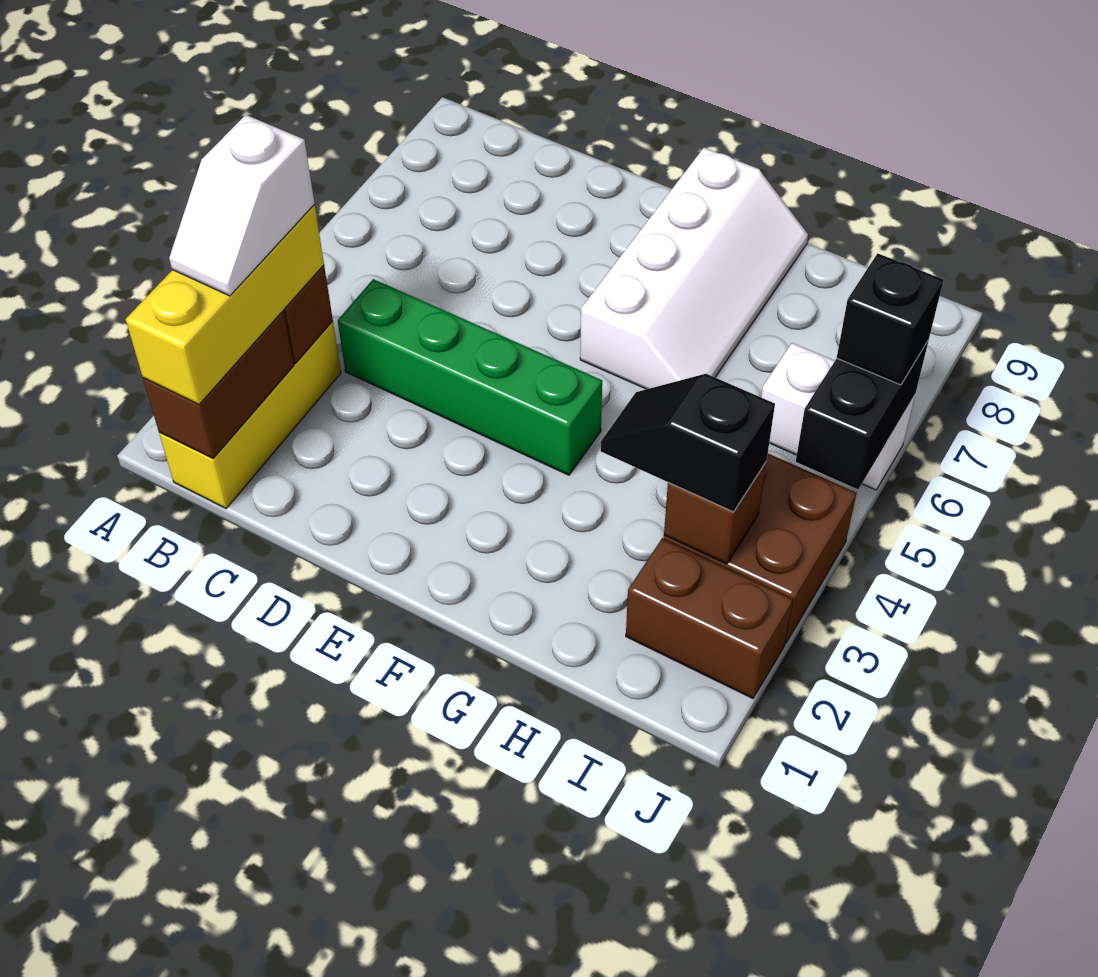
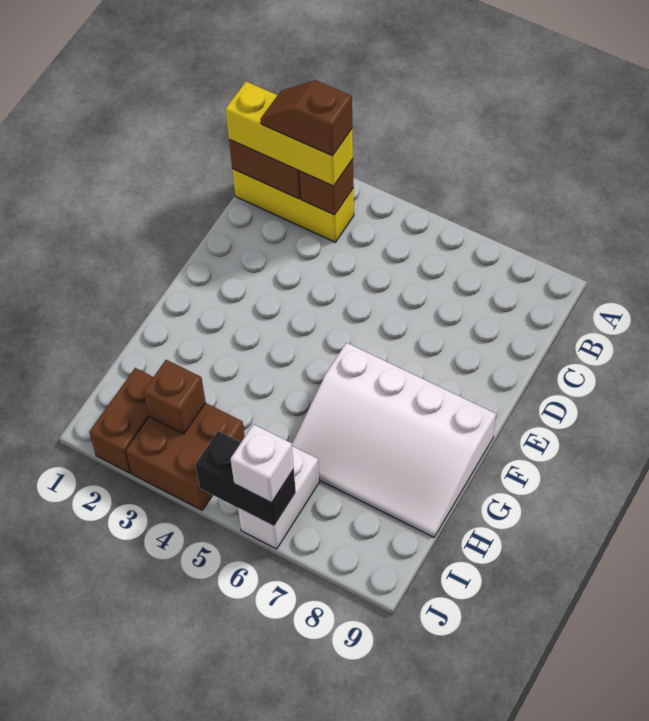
white slope B2:B3 level 4 top 3 -> brown slope B2:B3 level 4 top 3
green brick C4:F4 level 1 -> none
white slope F6:G9 level 1 top F -> white slope F6:H9 level 1 top F
black slope H3:I3 level 3 top I -> none
black brick J6 level 3 -> white brick J6 level 3

